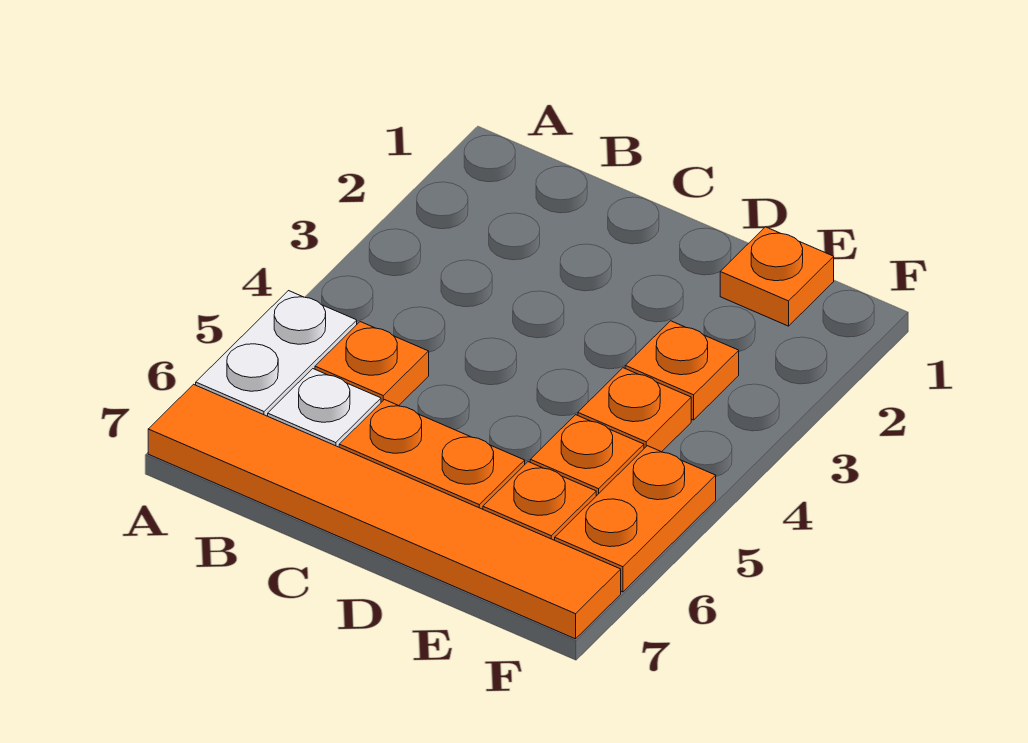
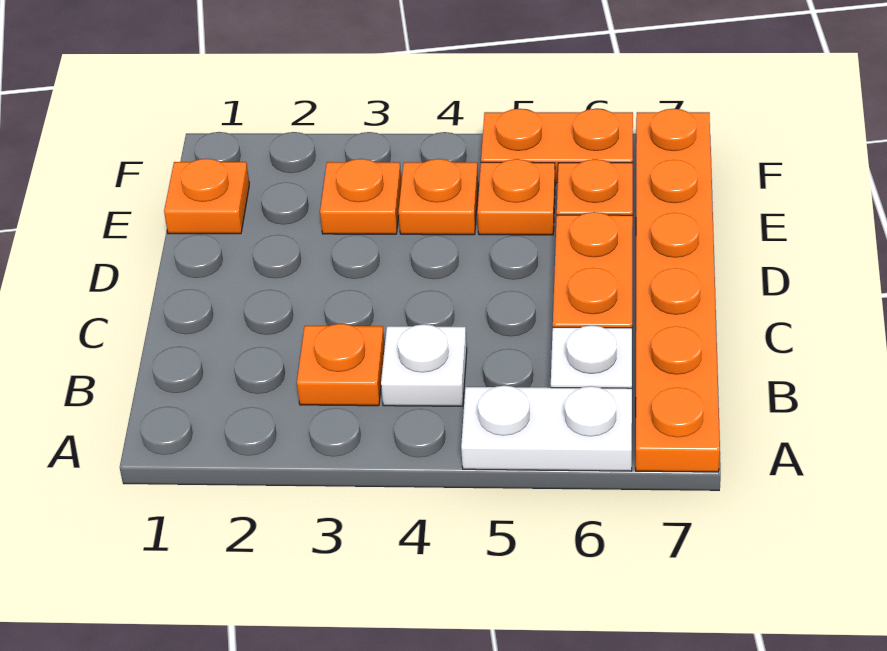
orange tile A7:F7 level 1 -> orange plate A7:F7 level 1
none -> white plate B4 level 1
orange plate B5 level 1 -> orange plate B3 level 1

